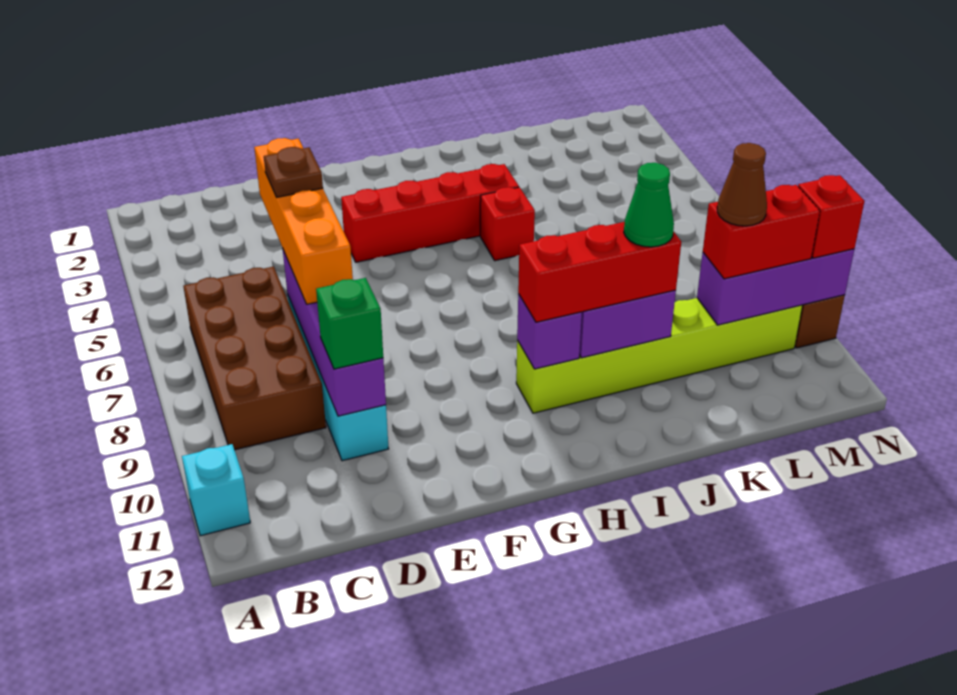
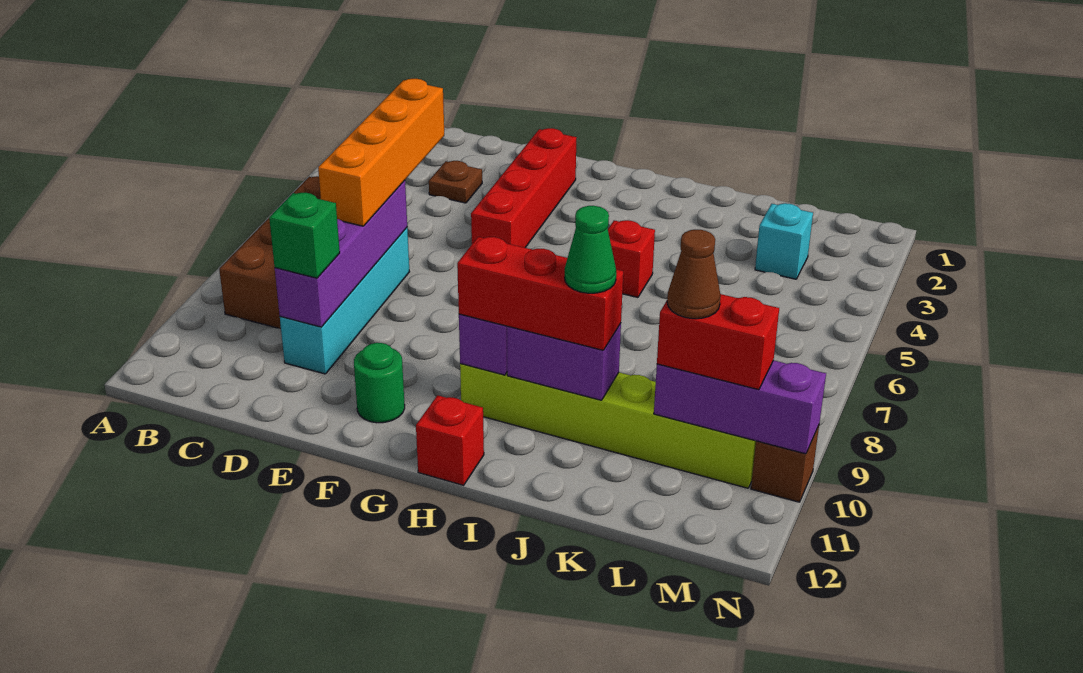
cyan brick A11 level 1 -> cyan brick L3 level 1
brown plate D6 level 4 -> brown plate D3 level 1
red brick F4:I4 level 1 -> red brick F2:F5 level 1
none -> green round brick F11 level 1
red brick N10 level 3 -> red brick H12 level 1

